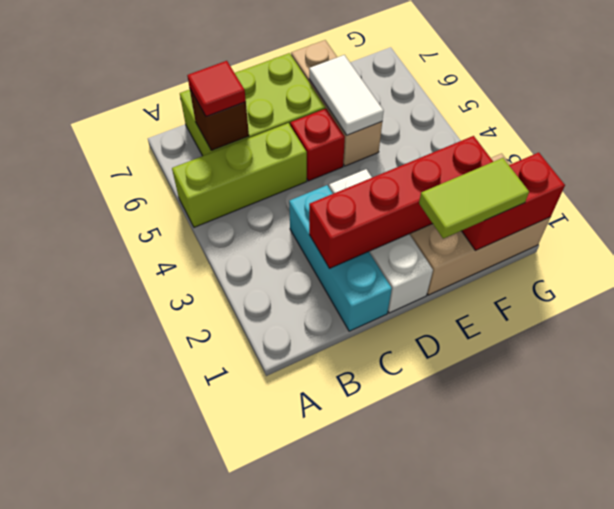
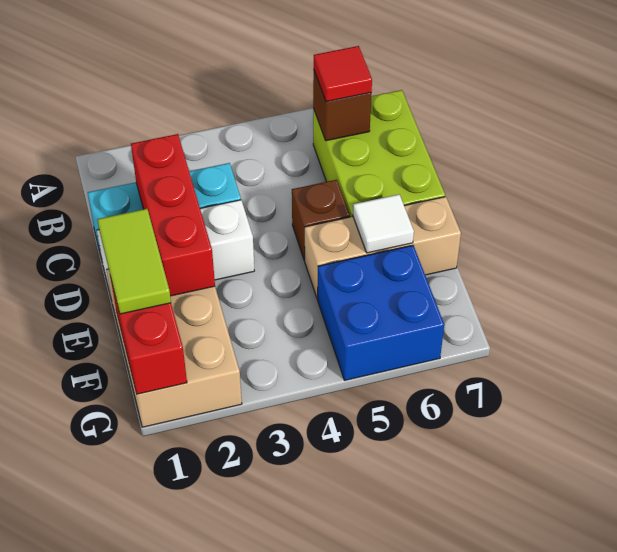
lime brick A5:C5 level 1 -> none
red brick C2:F2 level 2 -> red brick C2:E2 level 2
red brick D5 level 1 -> brown brick D5 level 1
white tile E5:E6 level 2 -> white tile E6 level 2
none -> blue brick F5:G6 level 1

